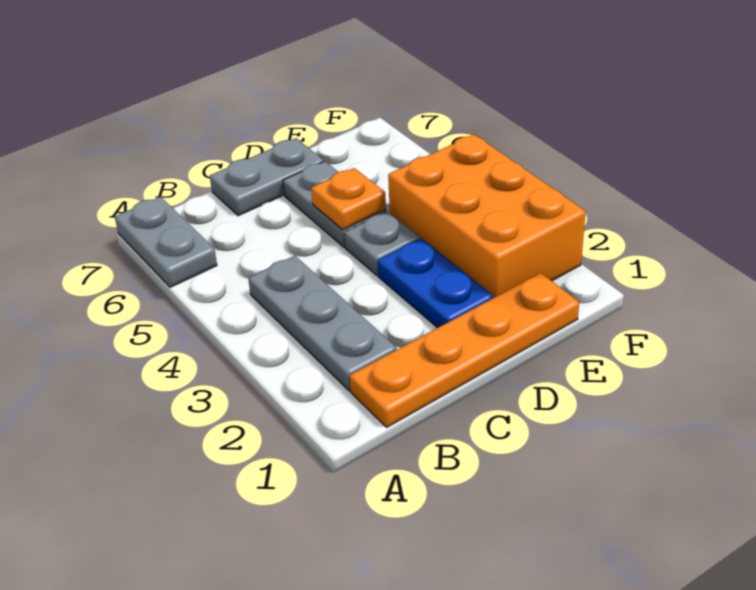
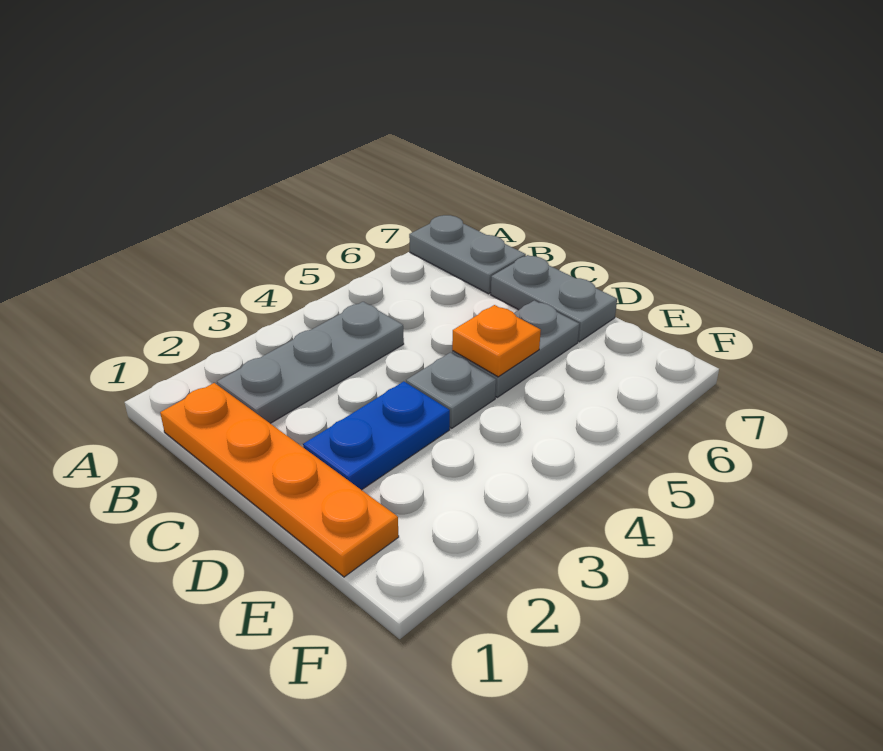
grey plate A6:A7 level 1 -> grey plate A7:B7 level 1
orange brick E2:F4 level 1 -> none

